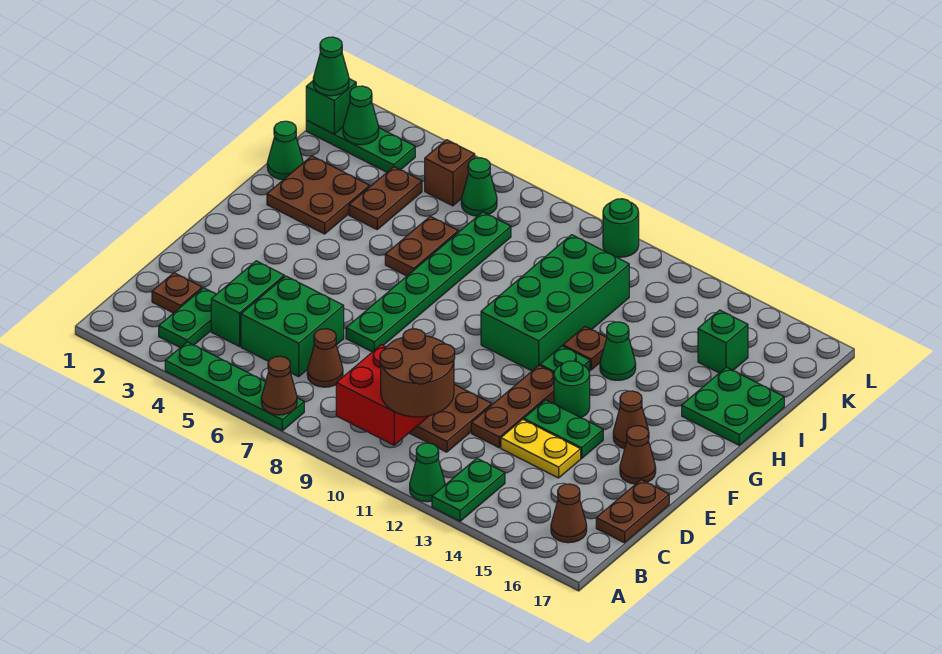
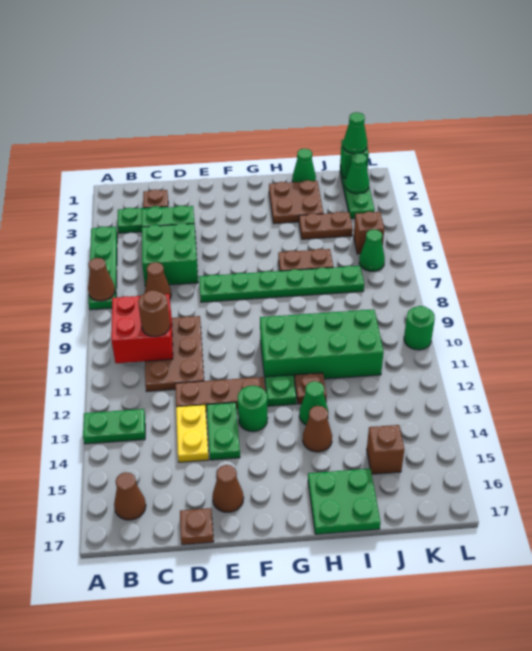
green cone A12 level 1 -> none
brown round brick B10:C11 level 3 -> brown round brick C10 level 3
brown plate C17:D17 level 1 -> brown plate D17 level 1
brown cone F15 level 1 -> brown cone H14 level 1
green brick J15 level 1 -> brown brick J15 level 1

